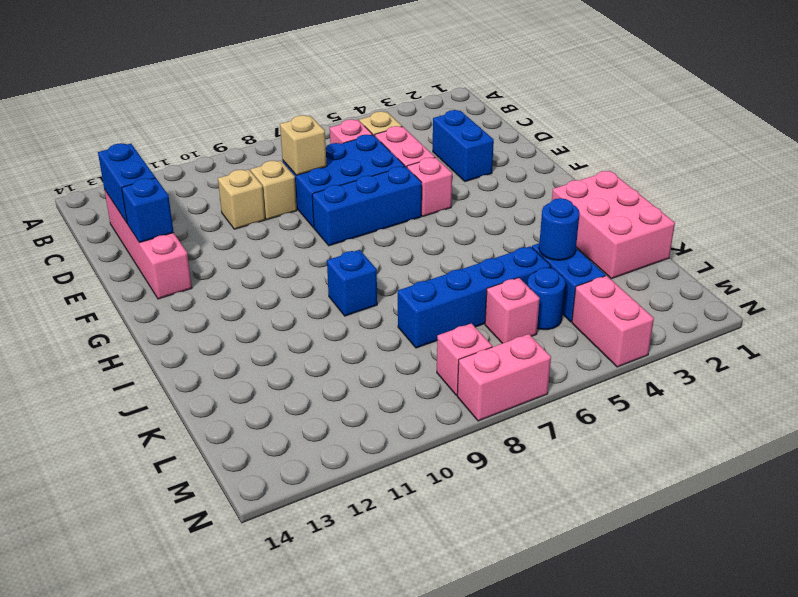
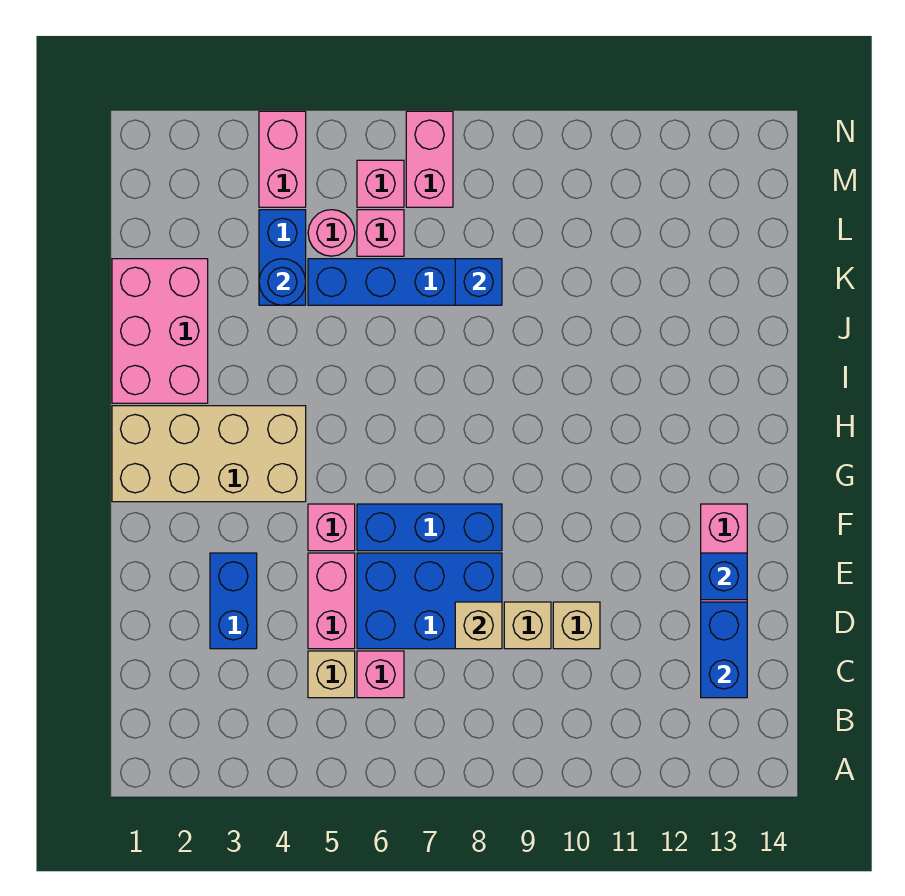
none -> tan brick G1:H4 level 1
blue brick I9 level 1 -> blue brick K8 level 2
blue round brick L5 level 1 -> pink round brick L5 level 1
pink brick M8 level 1 -> pink brick M6 level 1
pink brick N7:N8 level 1 -> pink brick M7:N7 level 1

